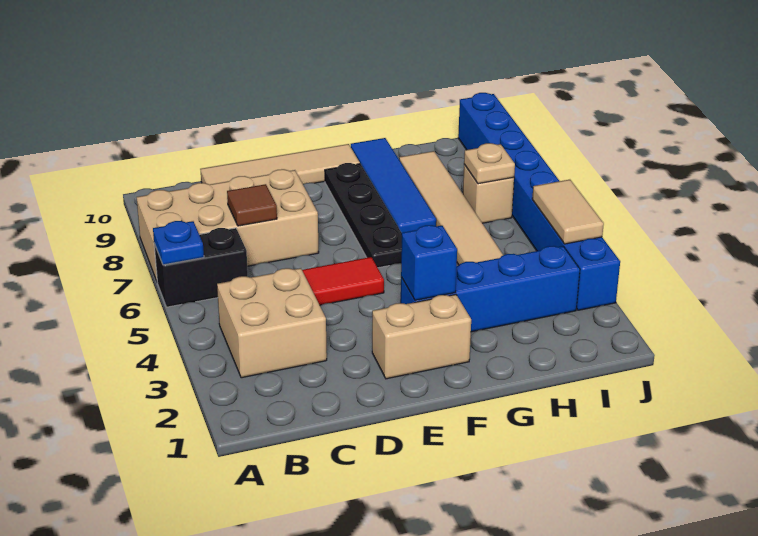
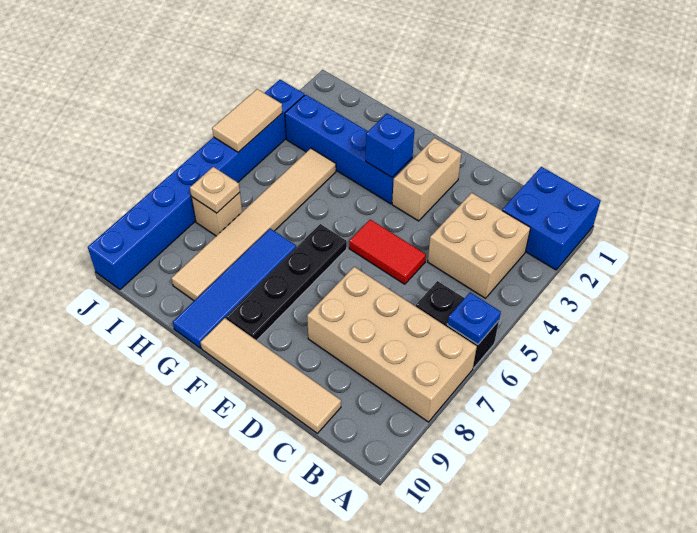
none -> blue brick A1:B2 level 1
brown tile C7 level 2 -> none
tan brick E2:F2 level 1 -> tan brick E2:E3 level 1

